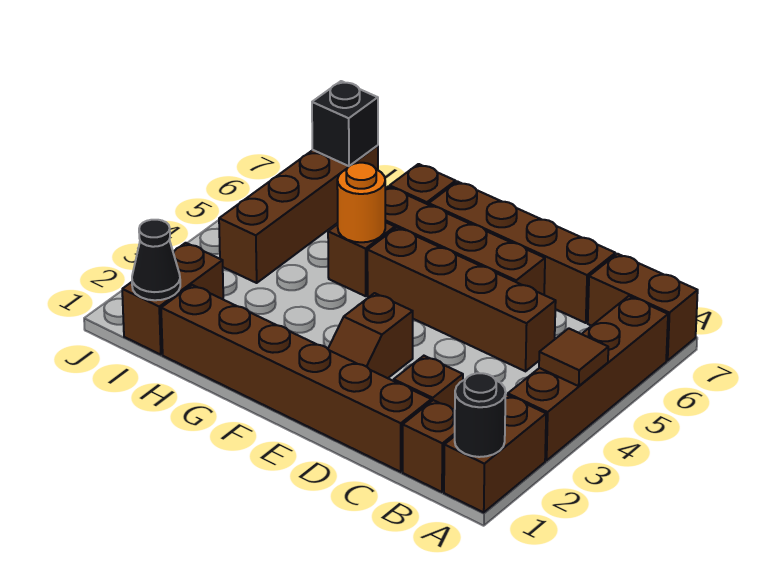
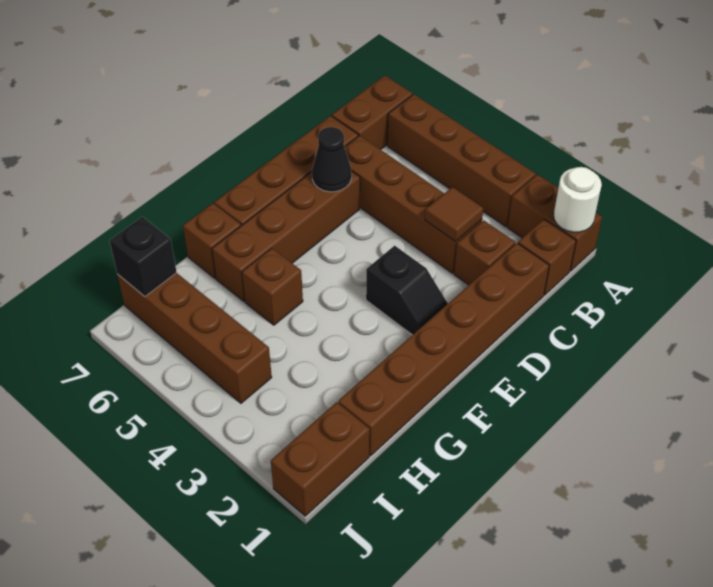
black round brick A1 level 2 -> white round brick A1 level 2
brown tile A4 level 2 -> brown tile C3 level 2
brown brick C5:F5 level 1 -> brown brick C3:C6 level 1
brown slope E2:E3 level 1 top 3 -> black slope E2:E3 level 1 top 3
orange round brick G5 level 2 -> none
brown brick I1:I2 level 1 -> brown brick I1:J1 level 1
black cone I1 level 2 -> black cone D6 level 2

